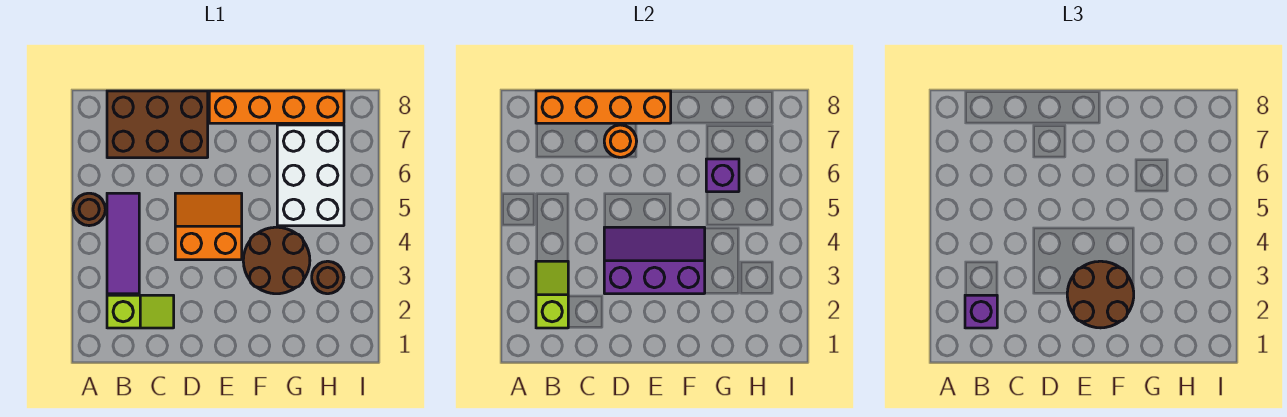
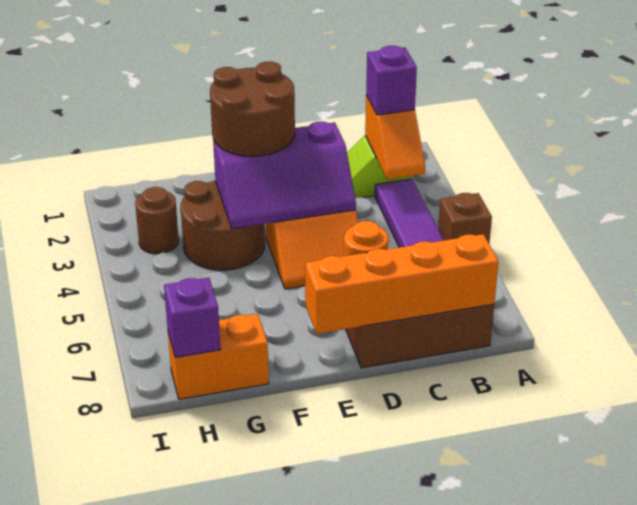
brown round brick A5 level 1 -> brown brick A5 level 1
lime slope B2:B3 level 2 top 2 -> orange slope B2:B3 level 2 top 2
orange brick E8:H8 level 1 -> orange brick G8:H8 level 1
white brick G5:H7 level 1 -> none
purple brick G6 level 2 -> purple brick H8 level 2

